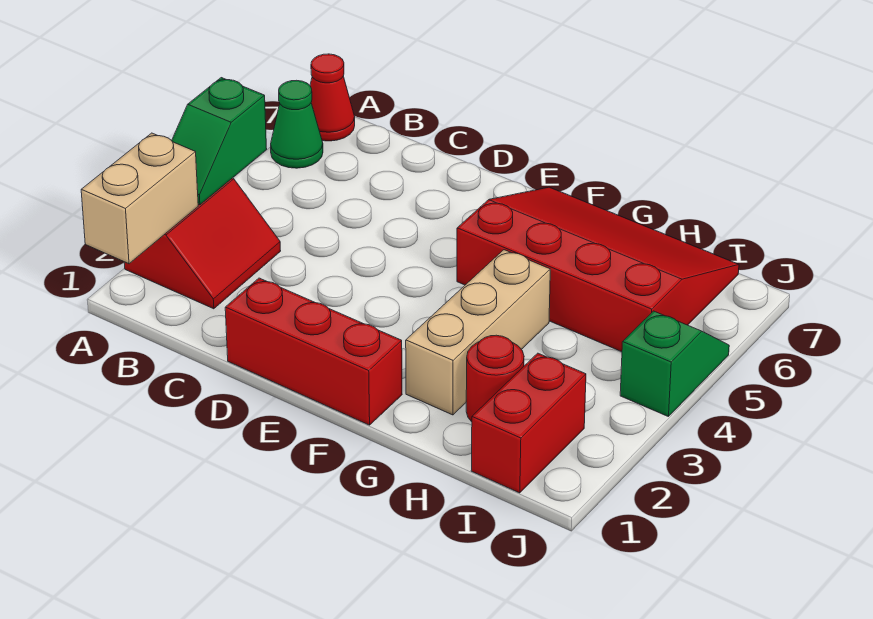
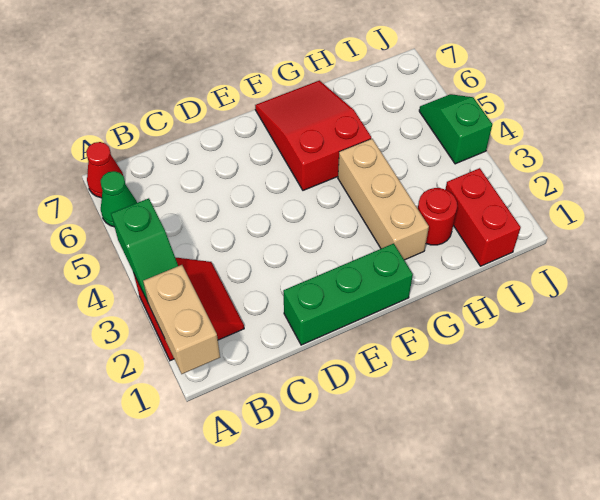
red brick D1:F1 level 1 -> green brick D1:F1 level 1
red slope F5:I7 level 1 top 5 -> red slope F5:G7 level 1 top 5

